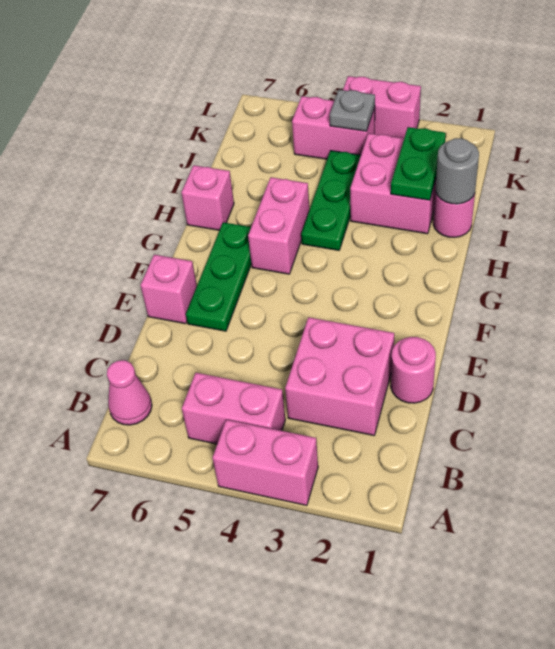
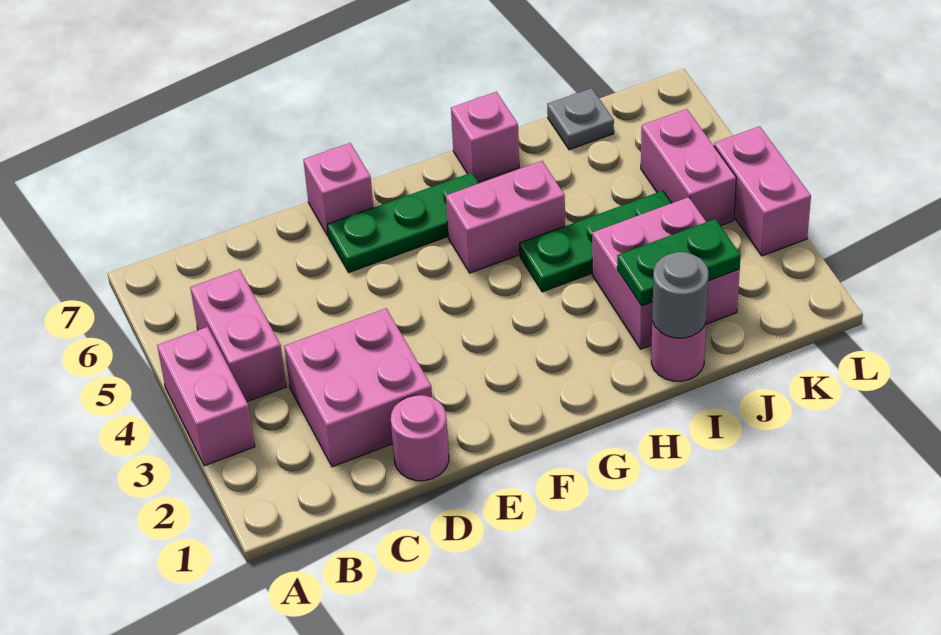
pink cone B7 level 1 -> none
grey plate K4 level 2 -> grey plate J7 level 1

